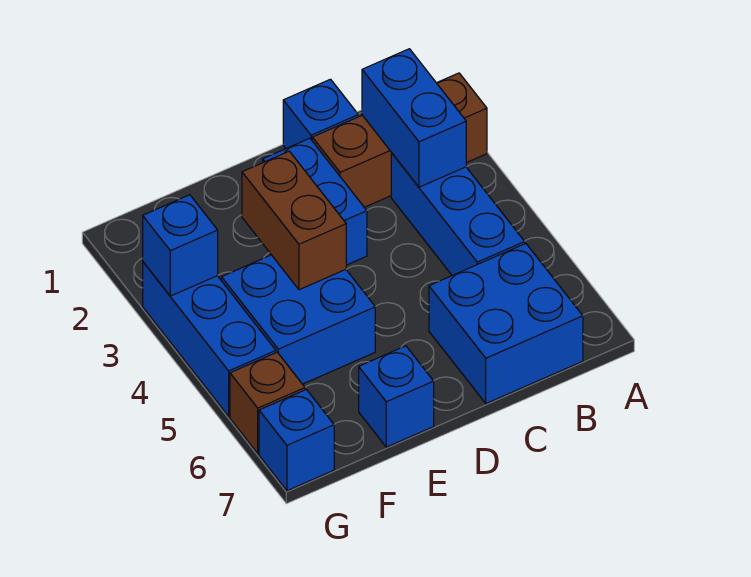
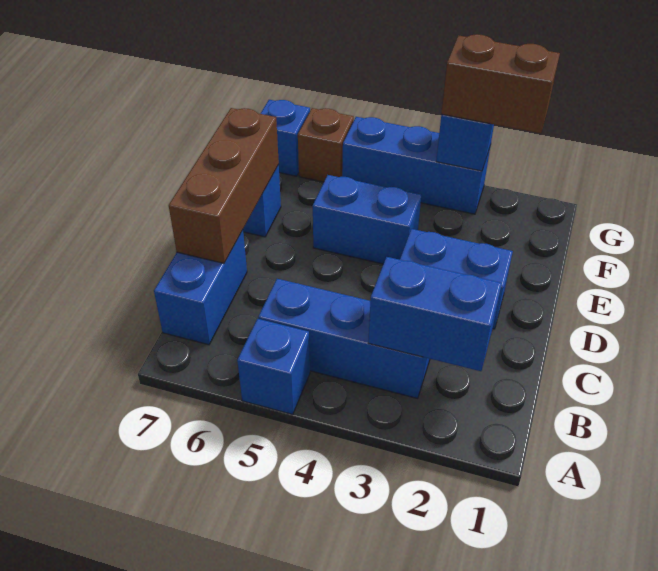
brown brick A2:C2 level 1 -> brown brick C7:E7 level 2
blue brick B6:C7 level 1 -> blue brick B7:C7 level 1
blue brick C1 level 1 -> blue brick A5 level 1
brown brick E3:E4 level 2 -> brown brick G2:G3 level 3
blue brick E4:F5 level 1 -> blue brick E4:E5 level 1

